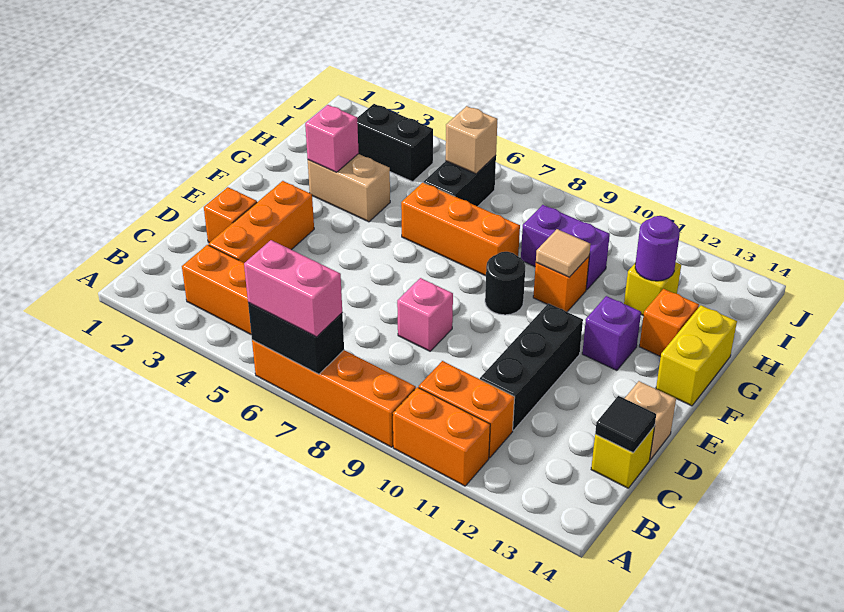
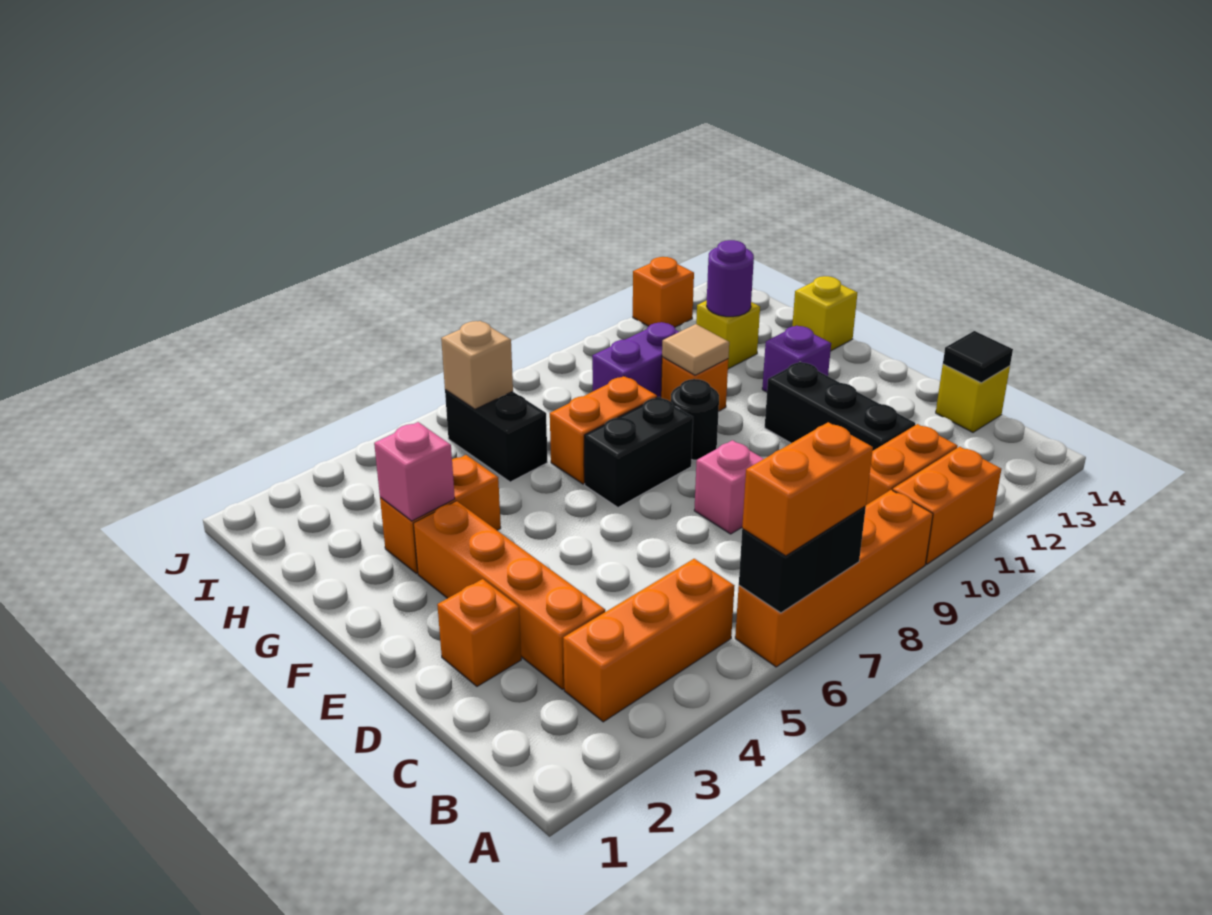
pink brick A6:A7 level 3 -> orange brick A6:A7 level 3
orange brick C3:E3 level 1 -> orange brick C3:F3 level 1
tan brick D14 level 1 -> none
yellow brick F14:G14 level 1 -> yellow brick G14 level 1
tan brick G3:G4 level 1 -> orange brick G3:G4 level 1
orange brick G6:G8 level 1 -> orange brick G7:G8 level 1
orange brick G13 level 1 -> orange brick J12 level 1
black brick I3:I4 level 1 -> black brick F7:F8 level 1

